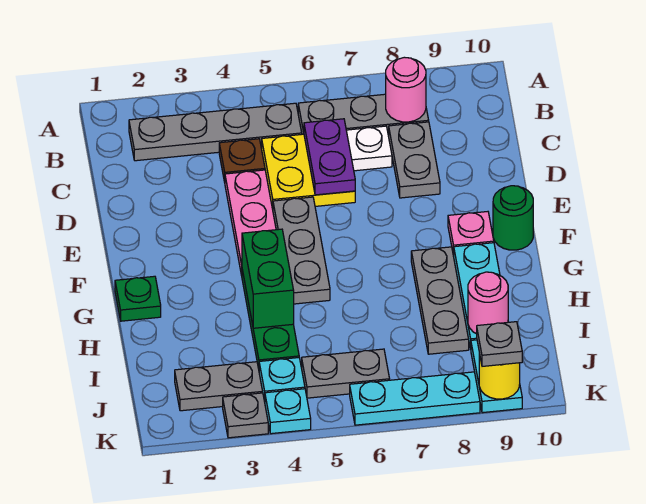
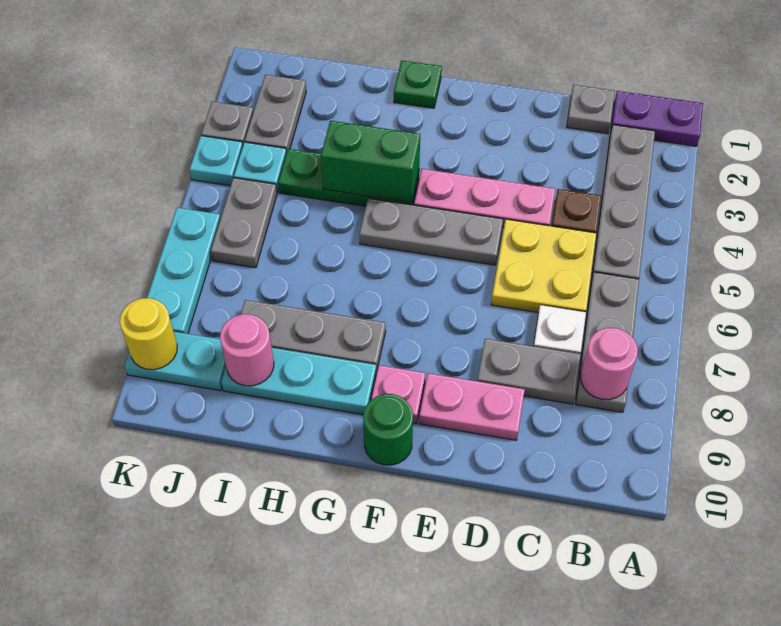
purple plate C6:D6 level 2 -> purple plate A1:B1 level 1
none -> pink plate D9:E9 level 1
grey plate K9 level 3 -> grey plate C1 level 1

